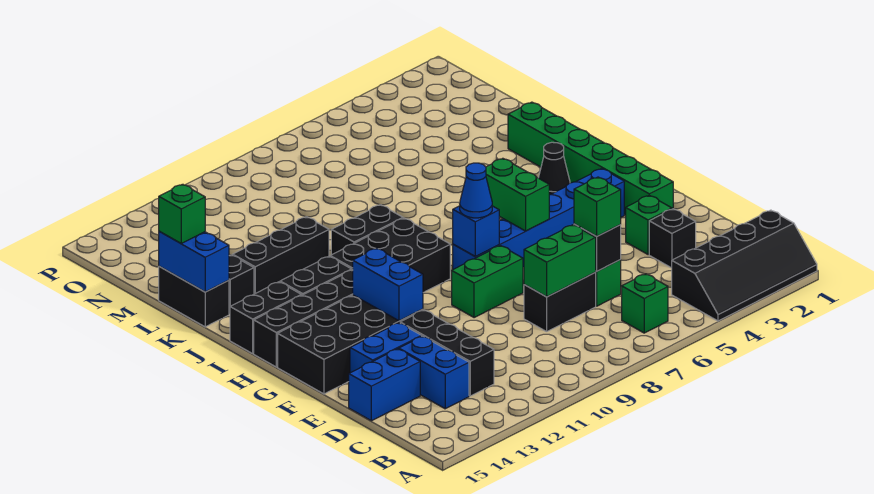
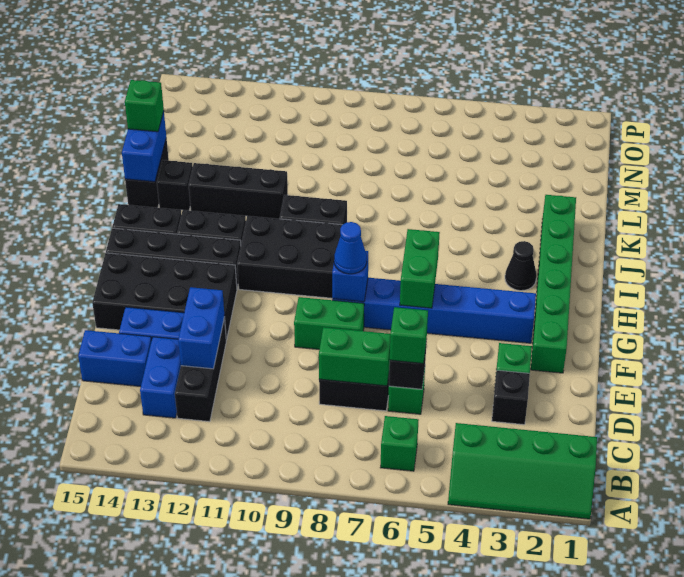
black slope A1:B4 level 1 top B -> green slope A1:B4 level 1 top B
blue brick F12:G12 level 2 -> blue brick D12:E12 level 2

